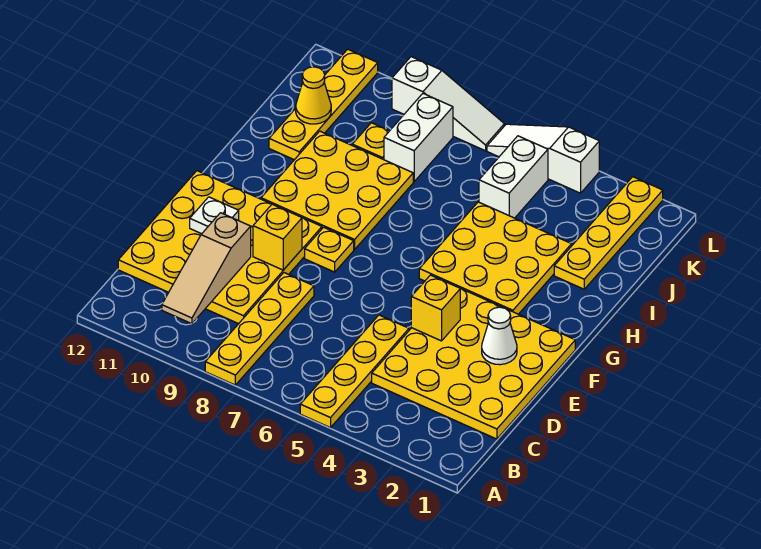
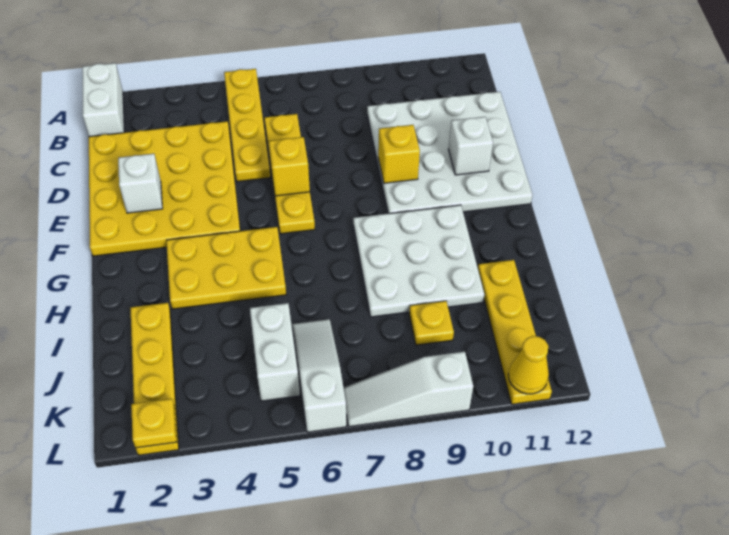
yellow plate A8:D8 level 1 -> yellow plate C6:F6 level 1
tan slope B10:D10 level 2 top D -> none
yellow plate C9:F12 level 1 -> white plate C9:F12 level 1
white cone E2 level 2 -> white brick E2 level 2
yellow brick E4 level 2 -> yellow brick E6 level 2
white plate E11 level 2 -> white brick E11 level 2
yellow plate F8 level 1 -> yellow plate L2 level 2
yellow plate G3:I5 level 1 -> yellow plate G3:H5 level 1
yellow plate G8:I10 level 1 -> white plate G8:I10 level 1
white brick J8:K8 level 1 -> white brick A1:B1 level 1
yellow cone J11 level 2 -> yellow cone L11 level 2
white slope L4:L6 level 1 top 4 -> white slope J6:L6 level 1 top L

